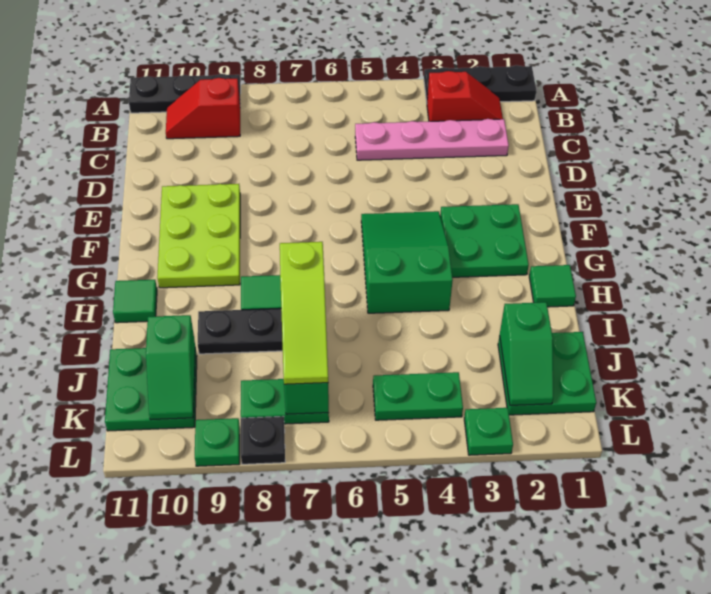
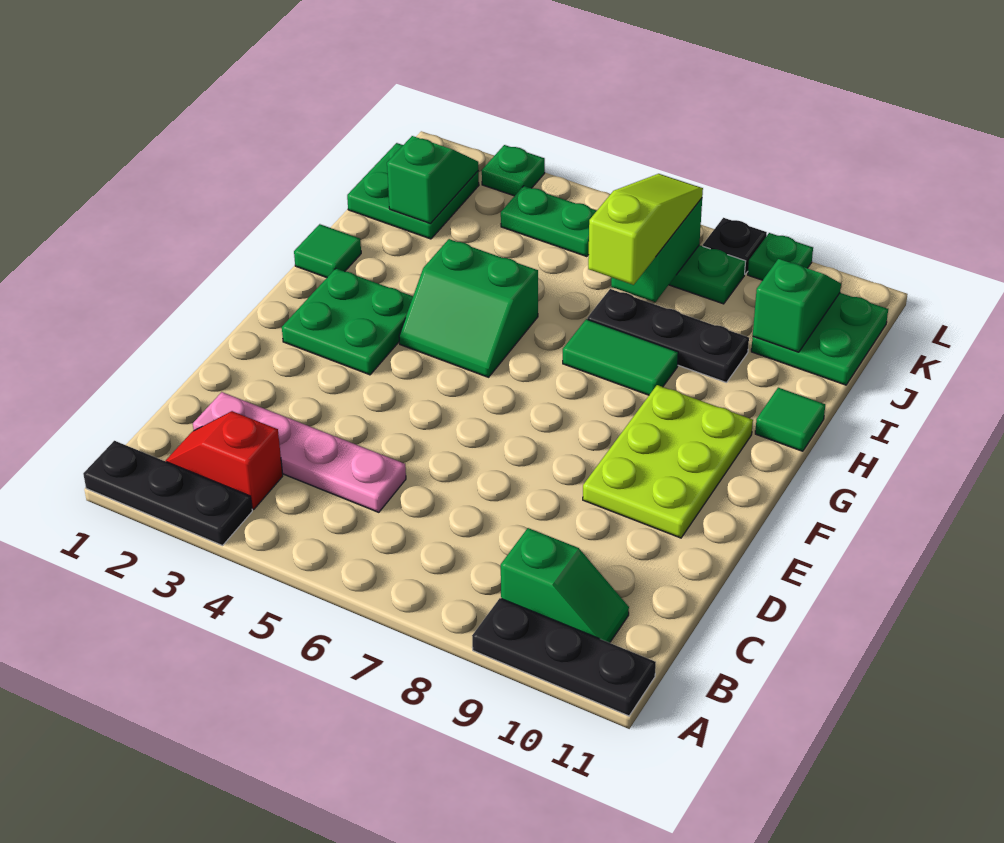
red slope B9:B10 level 1 top 9 -> green slope B9:B10 level 1 top 9
green slope F4:H5 level 1 top H -> green slope G4:H5 level 1 top H

